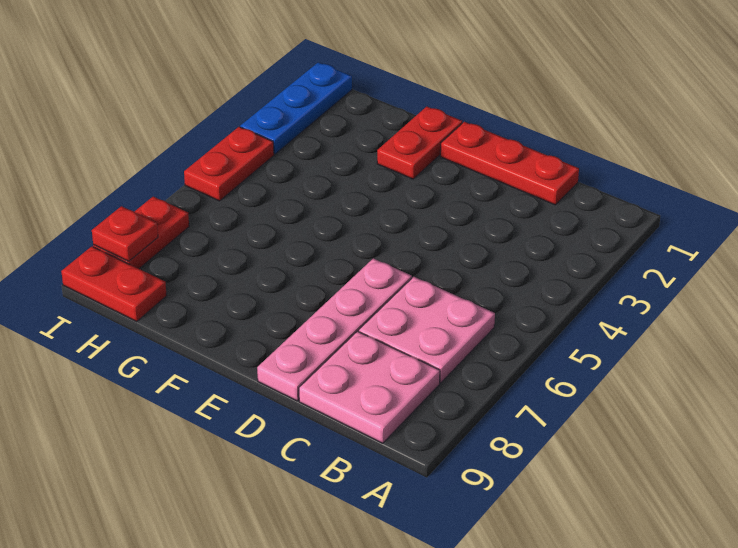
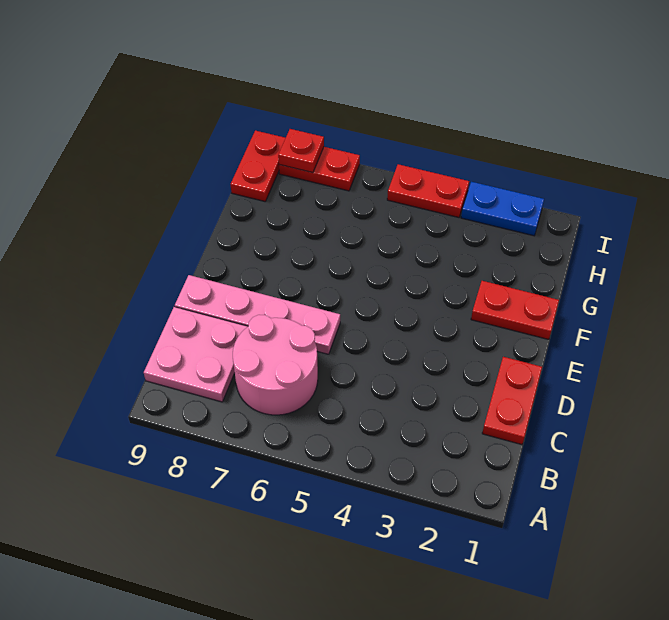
pink plate B6:C7 level 1 -> pink round brick B6:C7 level 1
red plate C1:E1 level 1 -> red plate C1:D1 level 1
blue plate I1:I3 level 1 -> blue plate I2:I3 level 1

